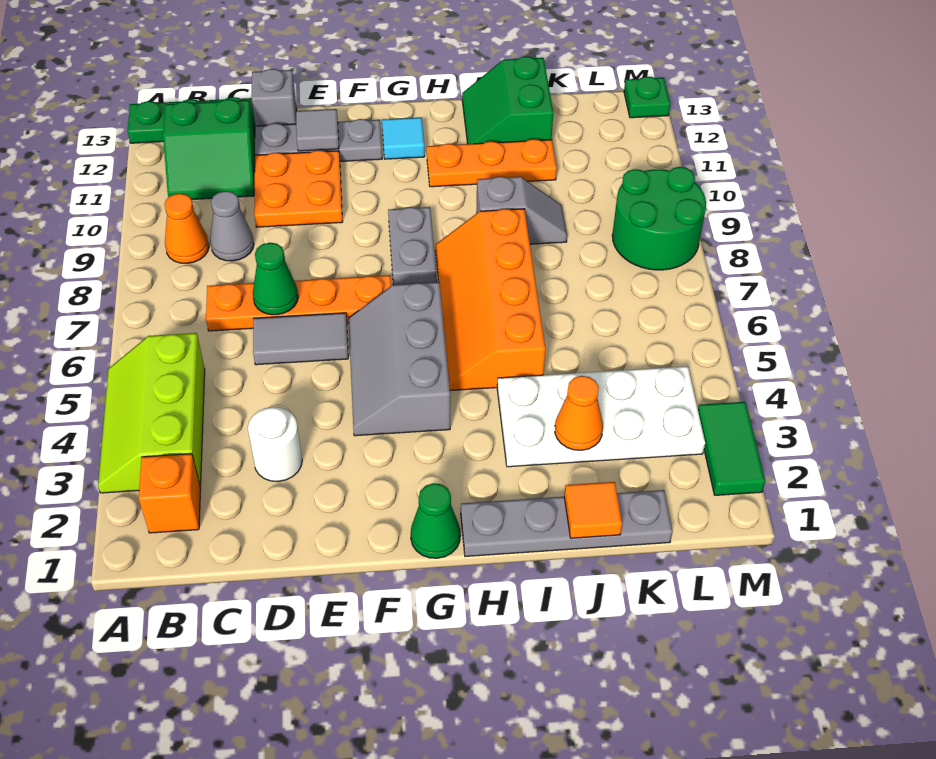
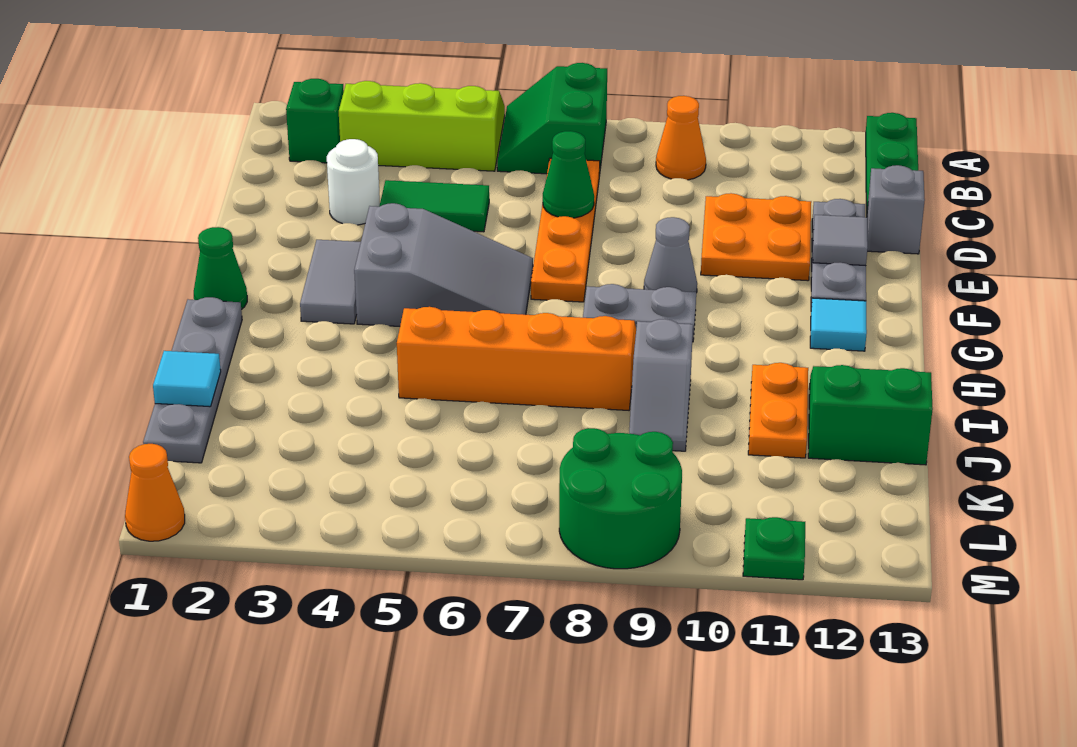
orange brick B2 level 1 -> green brick B2 level 1
green slope B11:C12 level 1 top 12 -> green slope A6:B7 level 1 top 7
grey cone C9 level 1 -> grey cone F9 level 1
grey tile D6:E6 level 1 -> grey tile F3:G3 level 1
grey slope F4:G6 level 1 top G -> grey slope F4:G6 level 1 top 4
orange plate H11:J11 level 1 -> orange plate I11:J11 level 1
white plate I3:L4 level 1 -> none
orange tile J1 level 2 -> cyan tile J1 level 2
orange cone J3 level 2 -> orange cone M1 level 1
green tile M2:M3 level 1 -> green tile D4:D5 level 1
green plate M13 level 1 -> green plate M11 level 1

